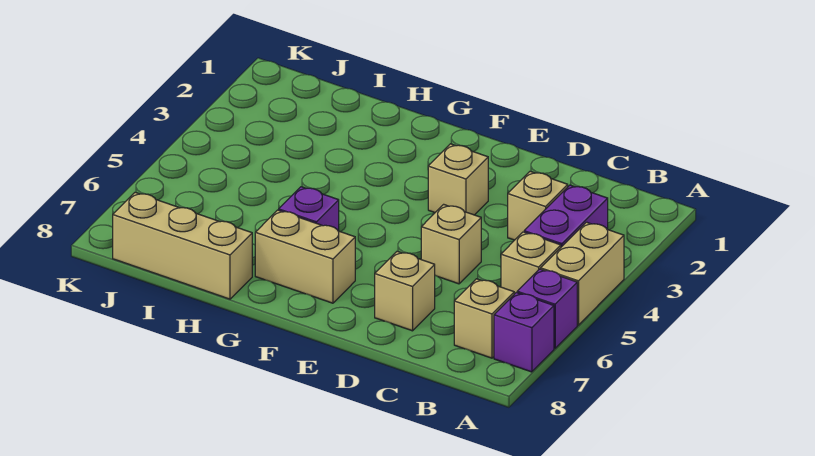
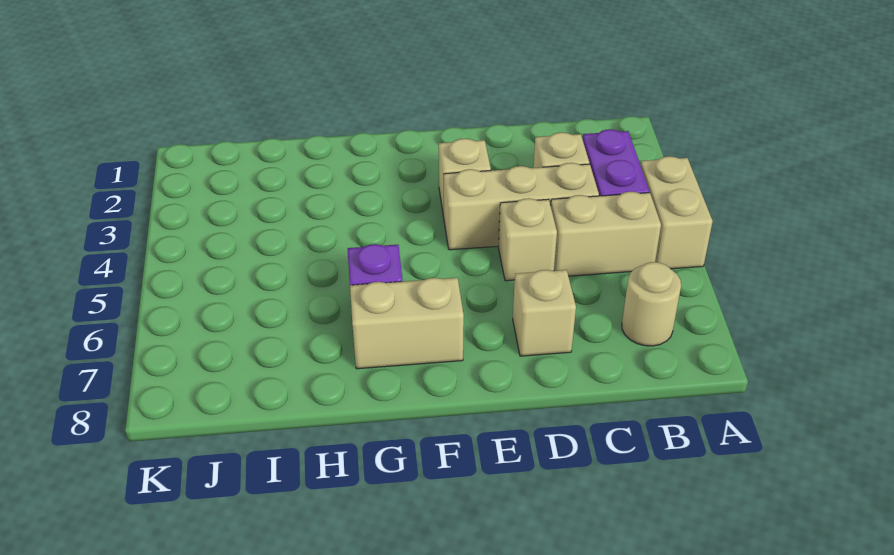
purple brick A6 level 1 -> none
purple brick A7 level 1 -> none
tan brick B5 level 1 -> tan brick B5:C5 level 1
tan brick B7 level 1 -> tan round brick B7 level 1
tan brick H8:J8 level 1 -> tan brick C4:E4 level 1

